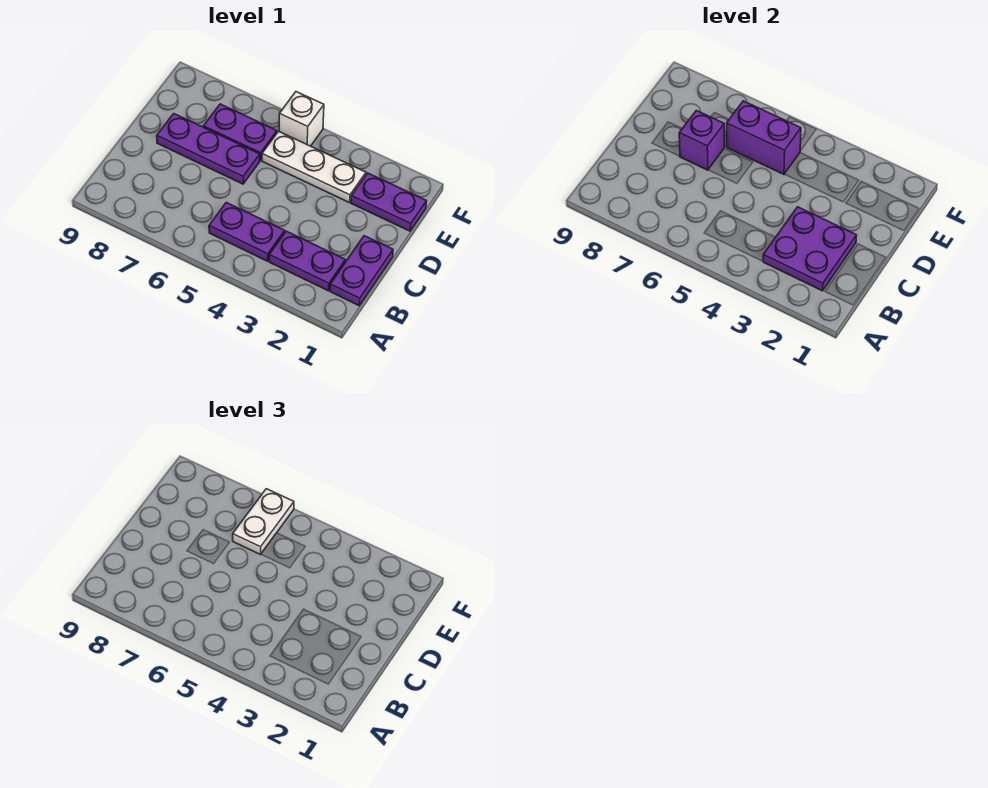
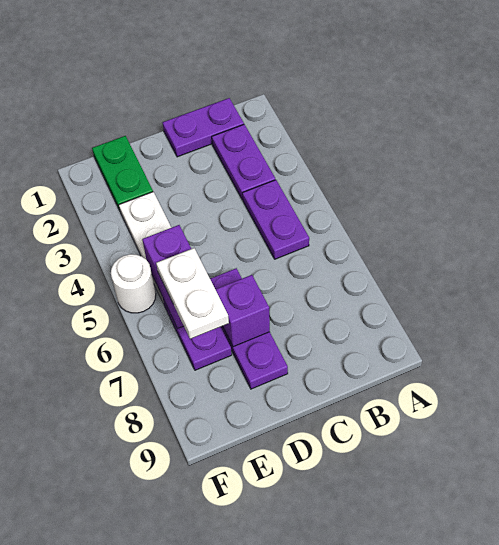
purple plate B2:C3 level 2 -> none
purple plate E1:E2 level 1 -> green plate E1:E2 level 1
white plate E6:F6 level 3 -> white plate E6:E7 level 3
white brick F5 level 1 -> white round brick F5 level 1

